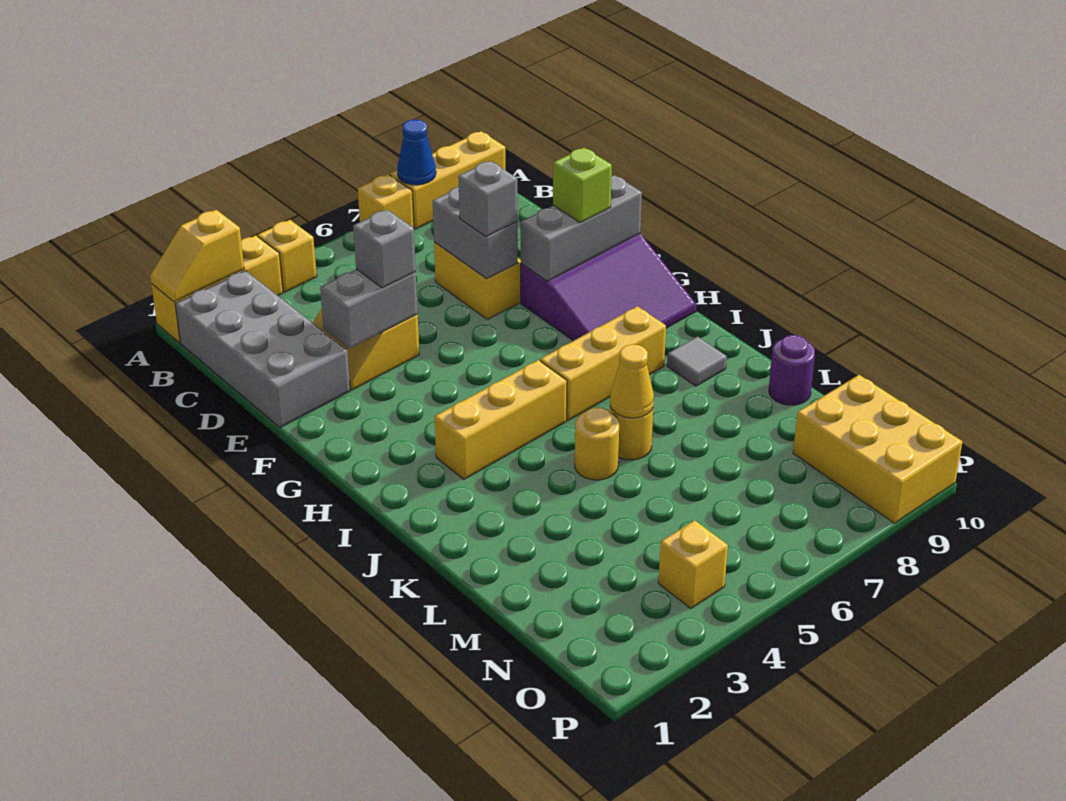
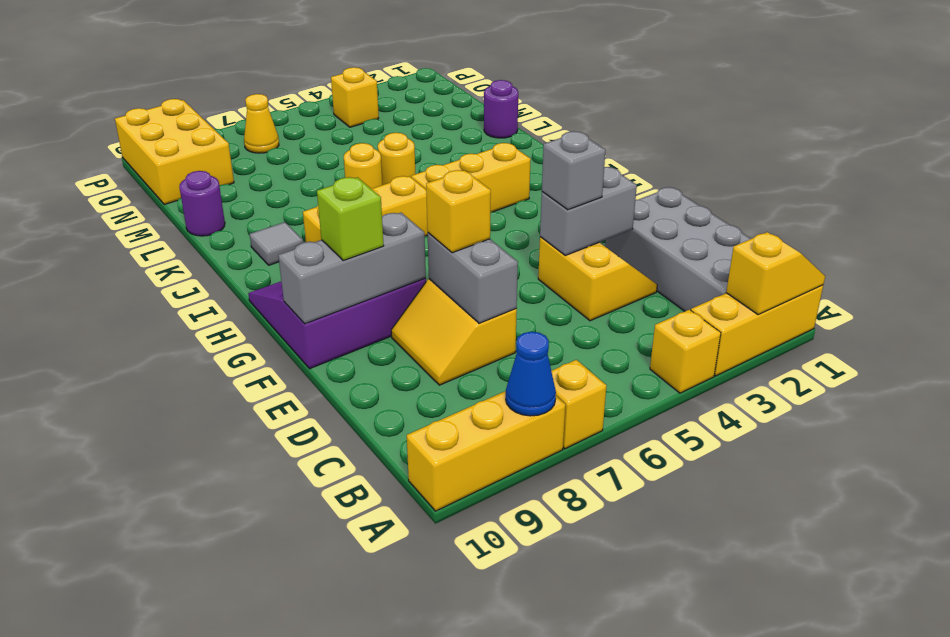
grey brick E7 level 3 -> yellow brick E7 level 3
yellow cone K6 level 2 -> yellow cone O7 level 1
none -> purple round brick L1 level 1

